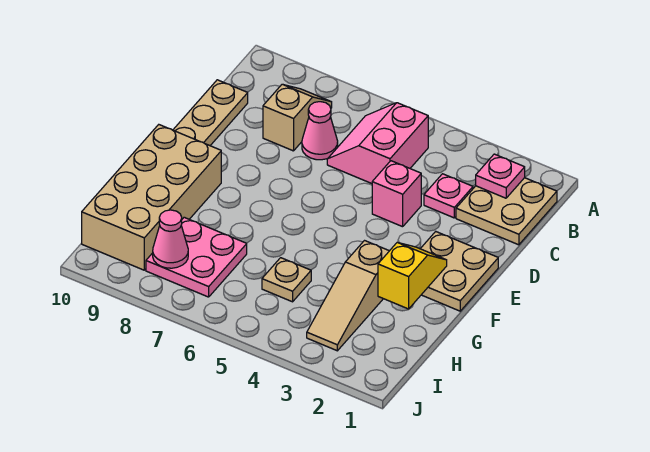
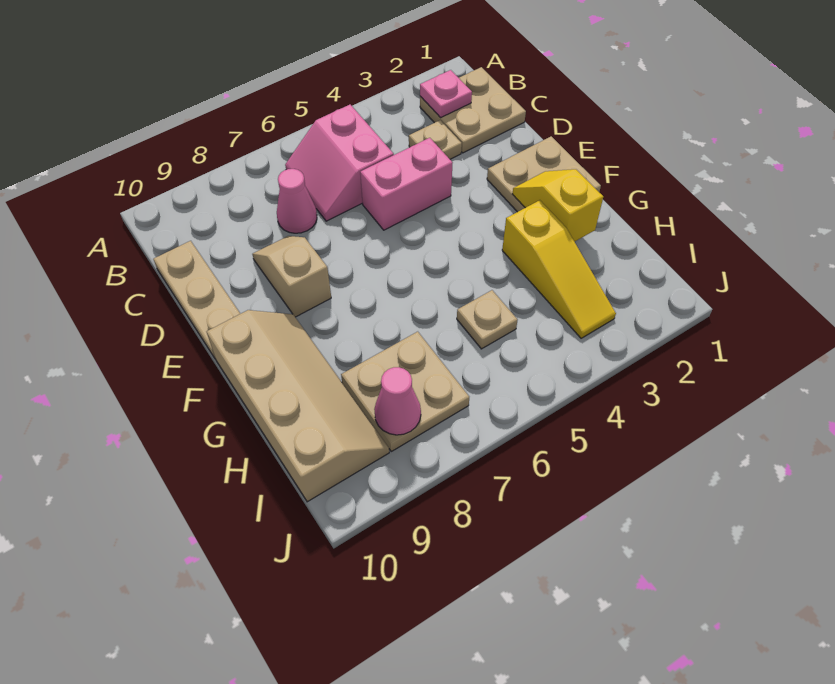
tan slope B8:C8 level 1 top C -> tan slope D8:E8 level 1 top E
pink plate C3 level 1 -> tan plate C3 level 1
pink brick D4 level 1 -> pink brick D4:D5 level 1
tan brick F9:I10 level 1 -> tan slope F9:I10 level 1 top 10
tan slope G3:I3 level 1 top G -> yellow slope G3:I3 level 1 top G
pink plate H7:I8 level 1 -> tan plate H7:I8 level 1

